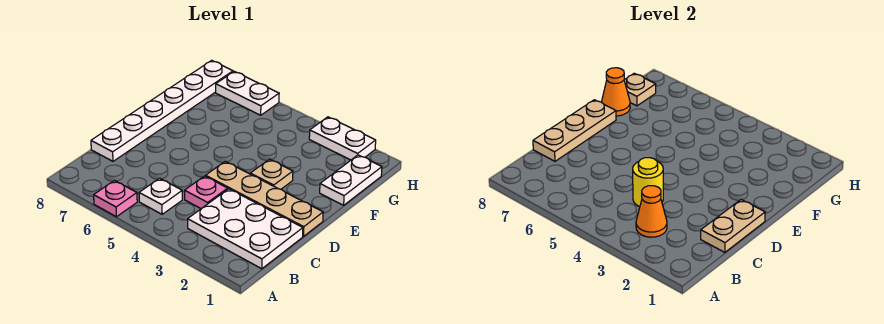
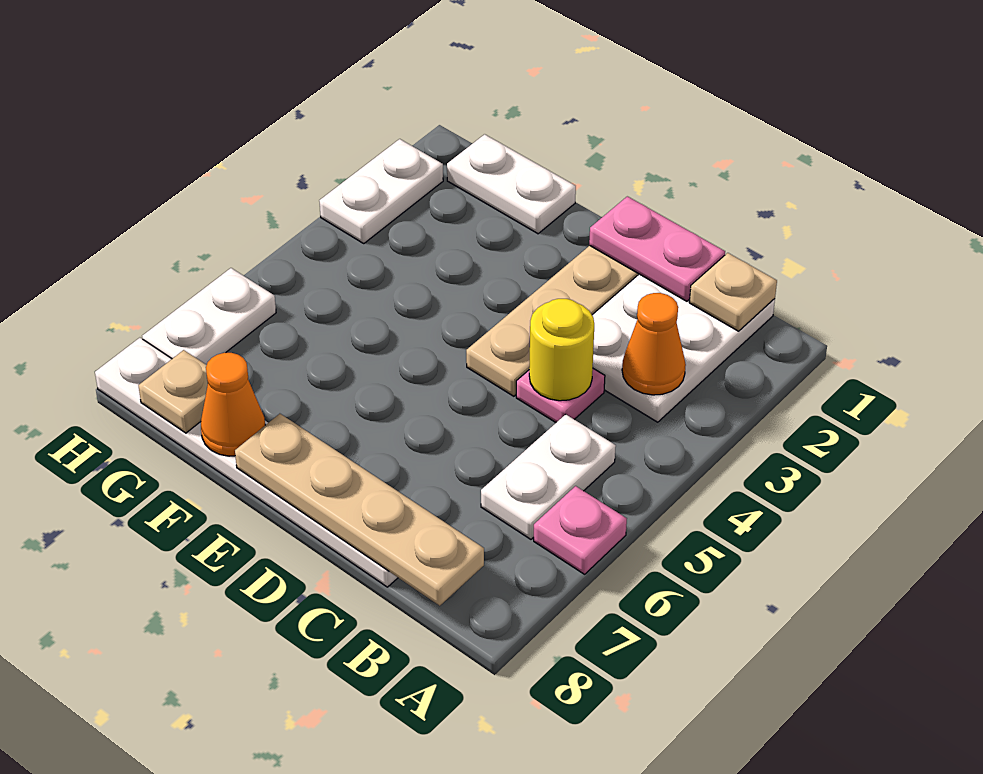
white plate B5 level 1 -> white plate B5:B6 level 1
tan plate C1:D1 level 2 -> pink plate C1:D1 level 2
tan plate C8:E8 level 2 -> tan plate B8:E8 level 2
tan plate E3 level 1 -> tan plate B1 level 2

